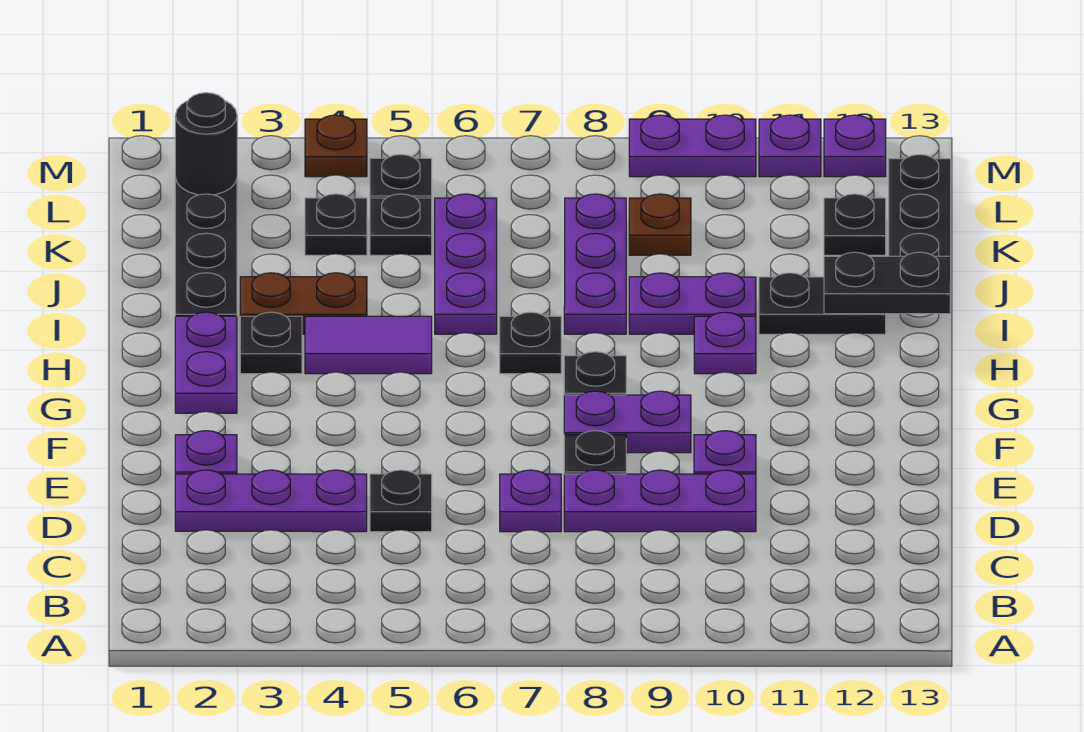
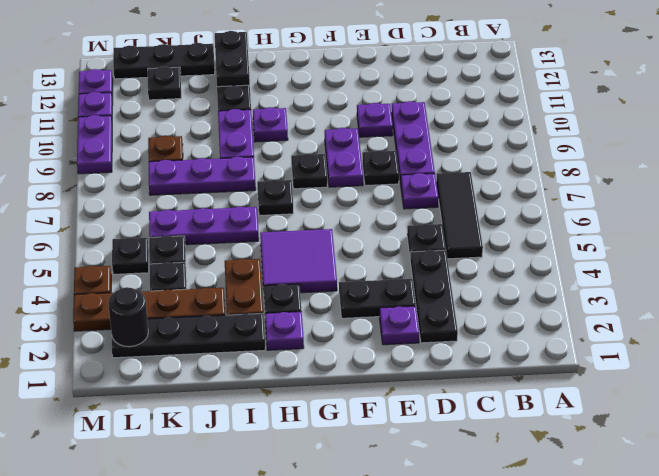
none -> black tile C5:C7 level 1
purple plate D2:D4 level 1 -> black plate D2:D4 level 1
none -> black plate E3:F3 level 1
purple plate G2:H2 level 1 -> purple plate H2 level 1
purple tile H4:H5 level 1 -> purple tile G4:H5 level 1
none -> brown plate J3:M3 level 1

